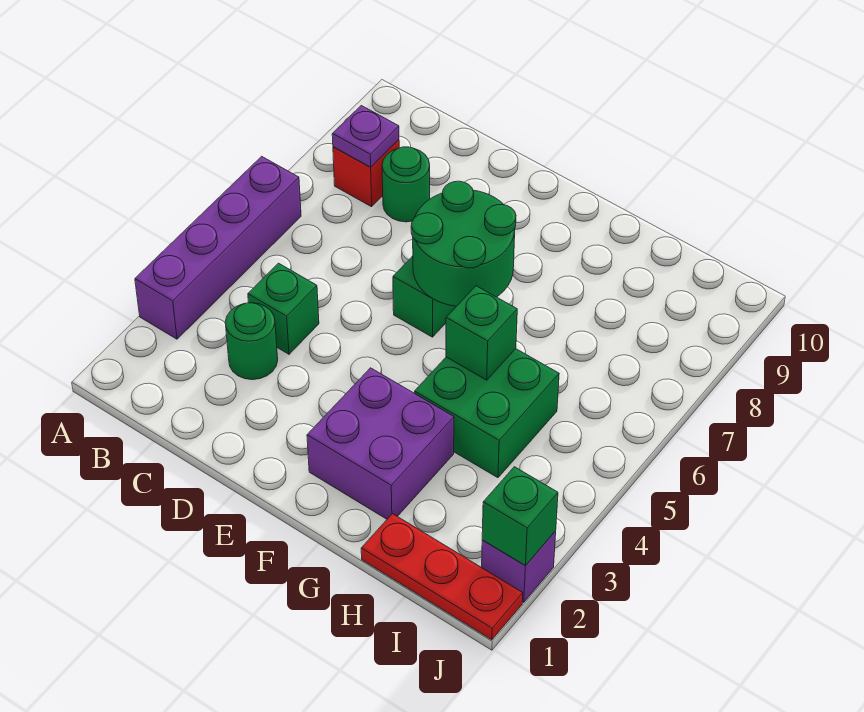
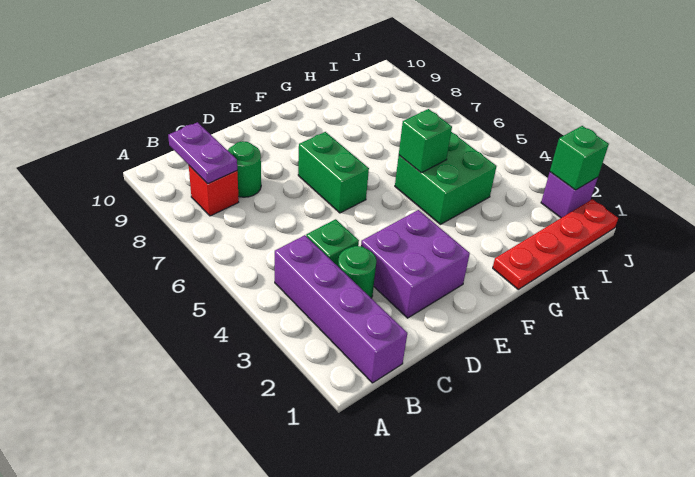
purple brick A3:A6 level 1 -> purple brick B1:B4 level 1
purple plate B8 level 2 -> purple plate B8:B9 level 2
green round brick E6:F7 level 2 -> none
purple brick F2:G3 level 1 -> purple brick D2:E3 level 1
red plate H1:J1 level 1 -> red plate G1:J1 level 1

